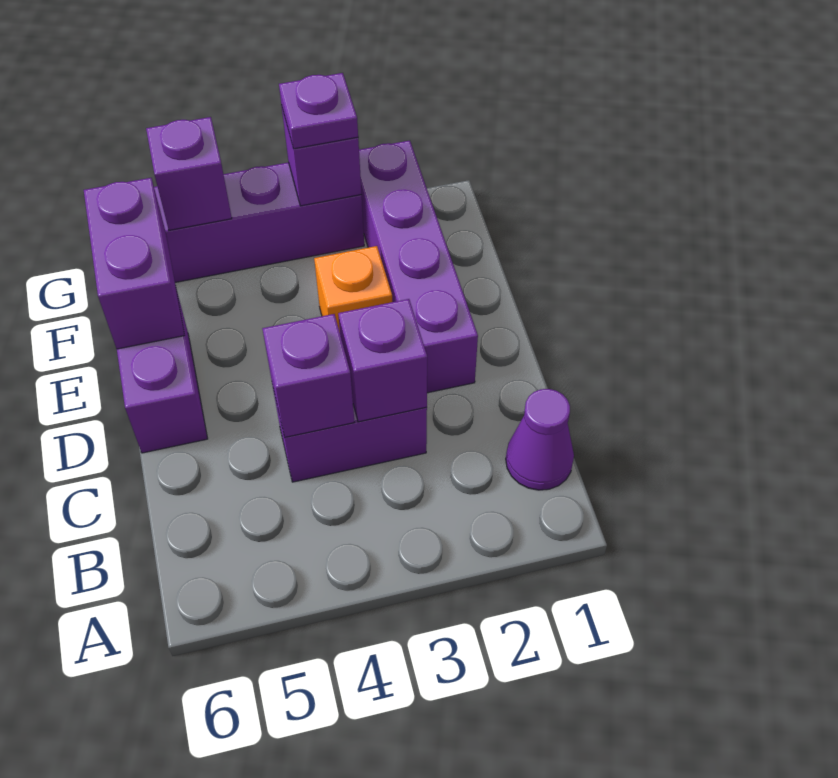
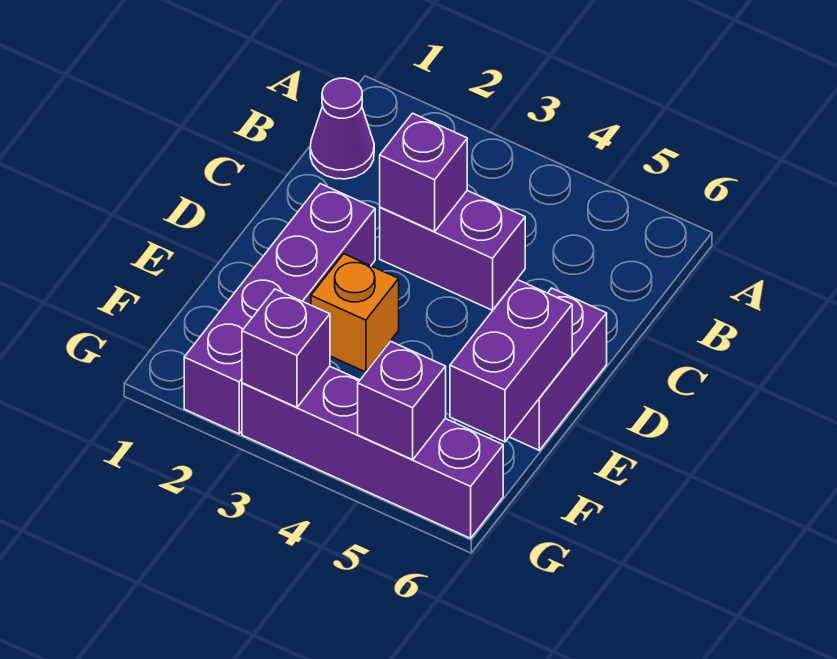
purple brick C4 level 2 -> none
purple plate G3 level 3 -> none

